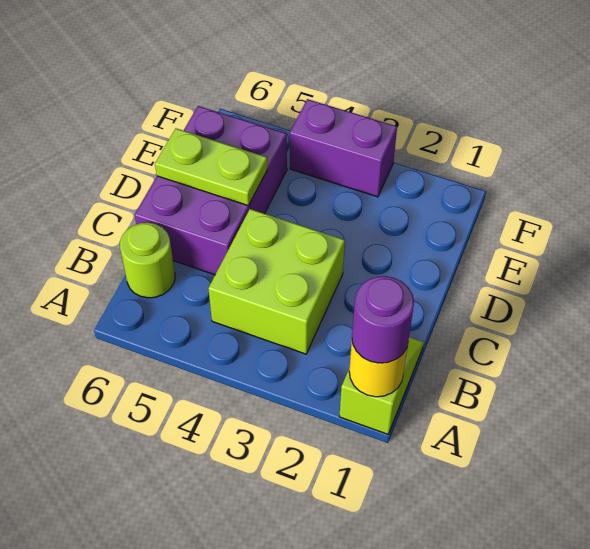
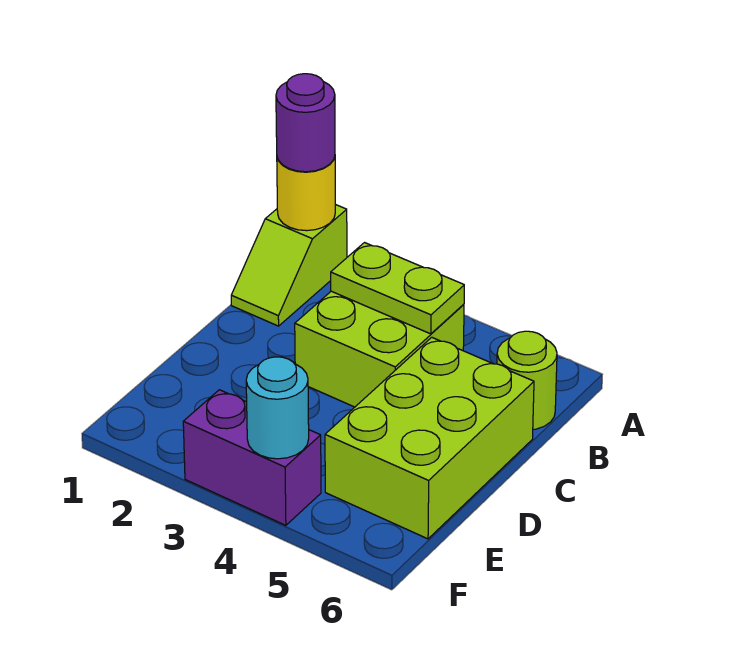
purple brick C5:E6 level 1 -> lime brick C5:E6 level 1
lime plate D5:D6 level 2 -> lime plate B3:B4 level 2
none -> cyan round brick F4 level 2

